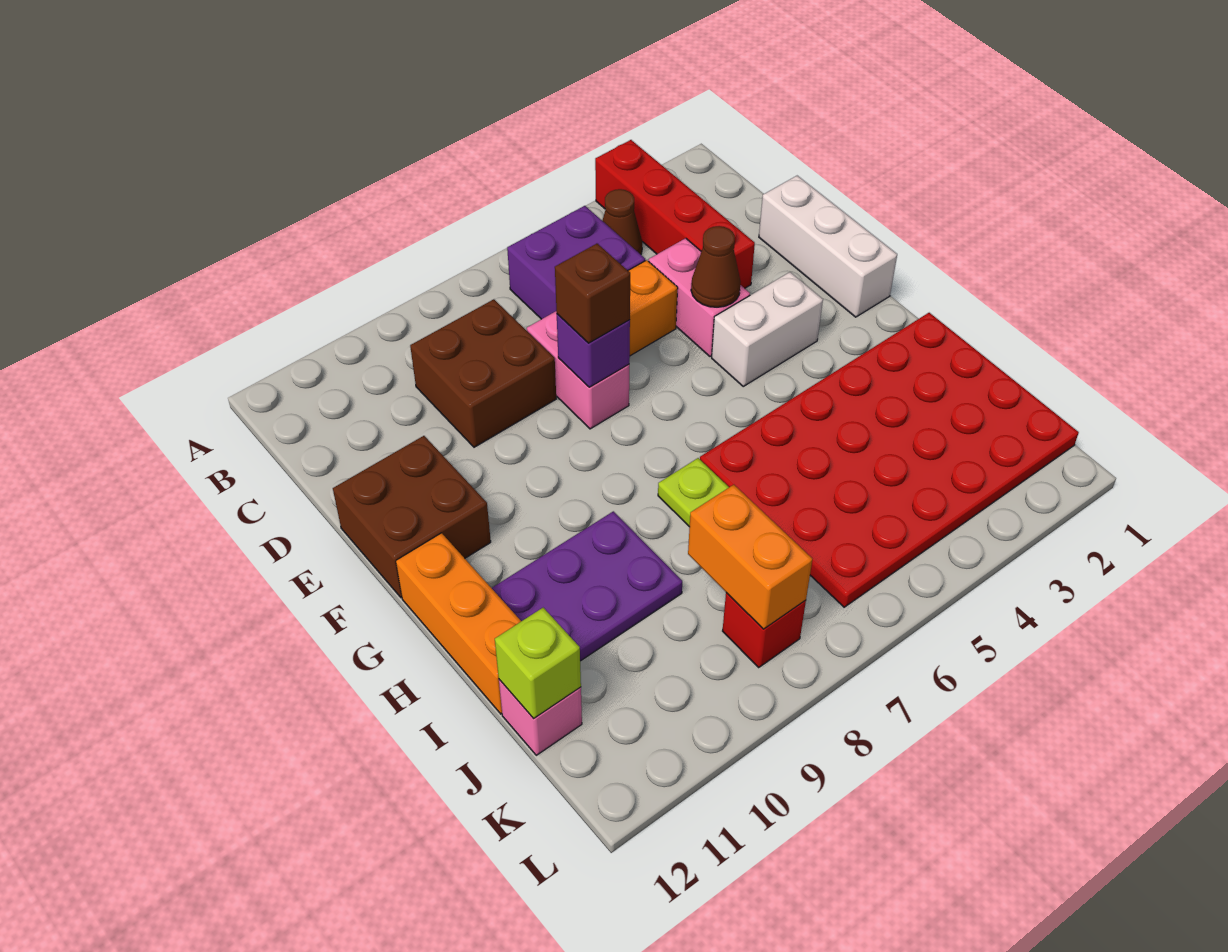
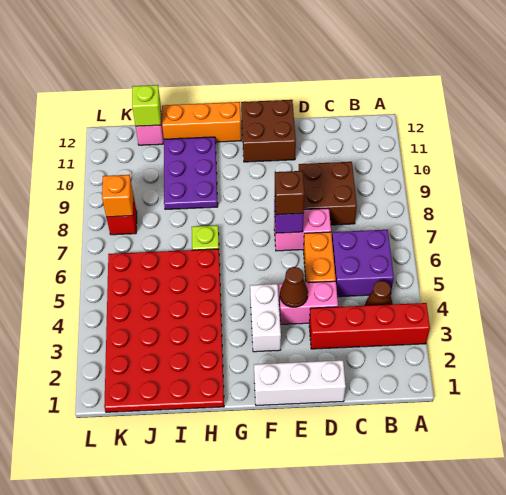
orange brick J8:K8 level 2 -> orange brick K8 level 2

